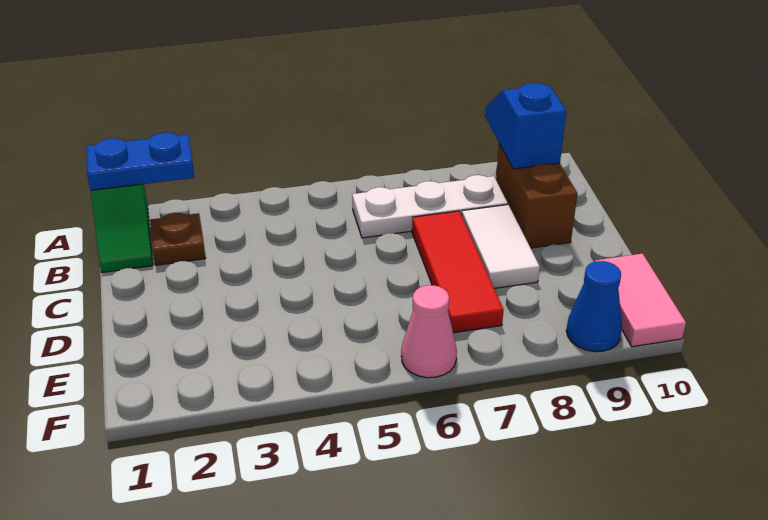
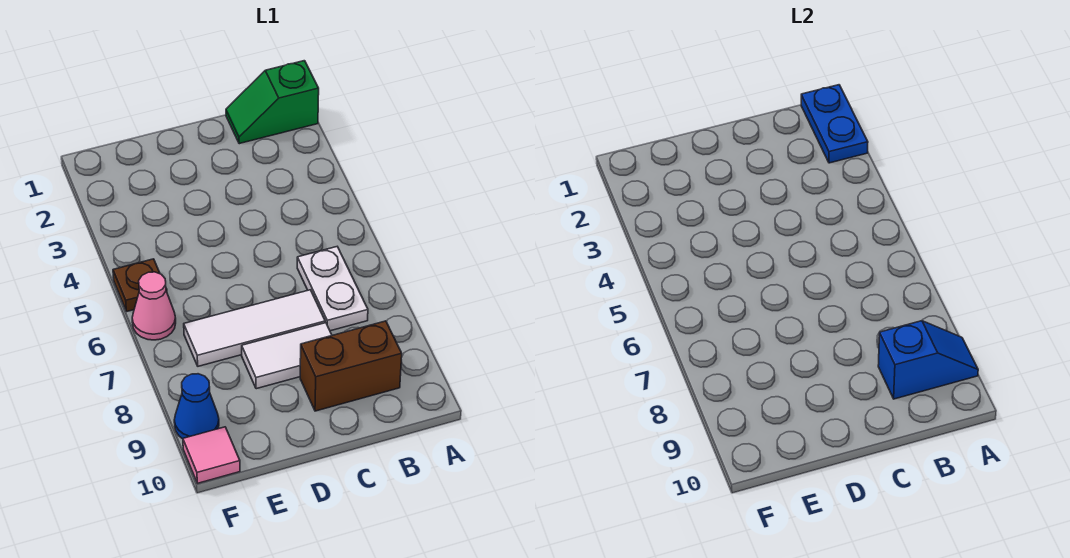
brown plate B2 level 1 -> brown plate F5 level 1
white plate B6:B8 level 1 -> white plate B6:B7 level 1
red tile C7:E7 level 1 -> white tile C7:E7 level 1
pink tile E10:F10 level 1 -> pink tile F10 level 1

